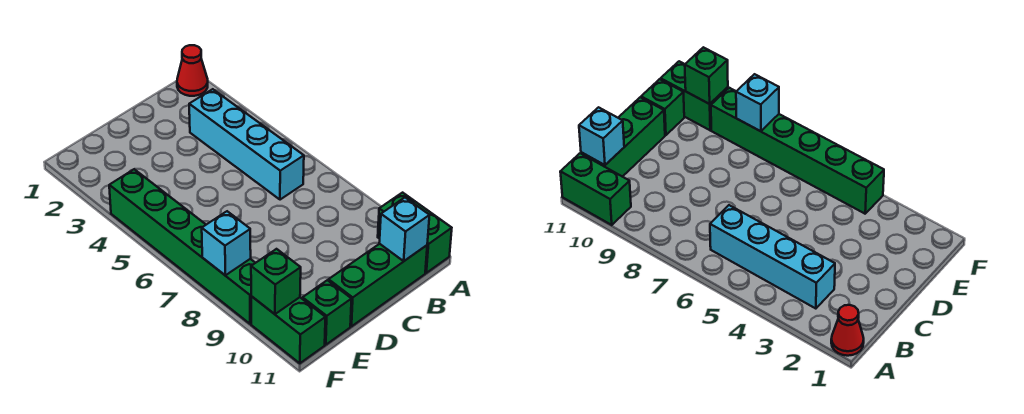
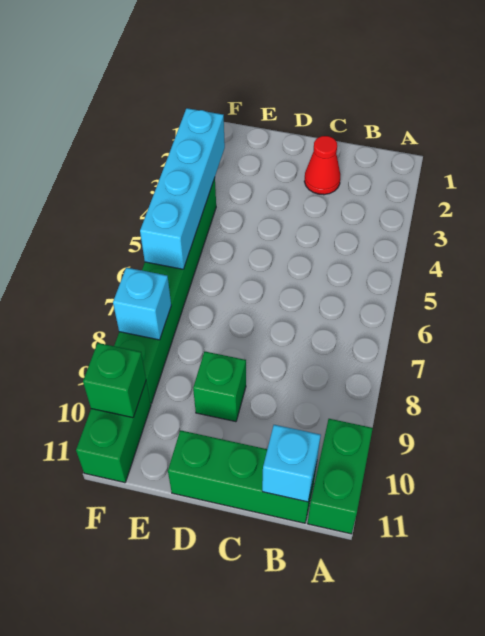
red cone A1 level 1 -> red cone C2 level 1
cyan brick B3:B6 level 1 -> cyan brick F3:F6 level 2
green brick E11 level 1 -> green brick D9 level 1

